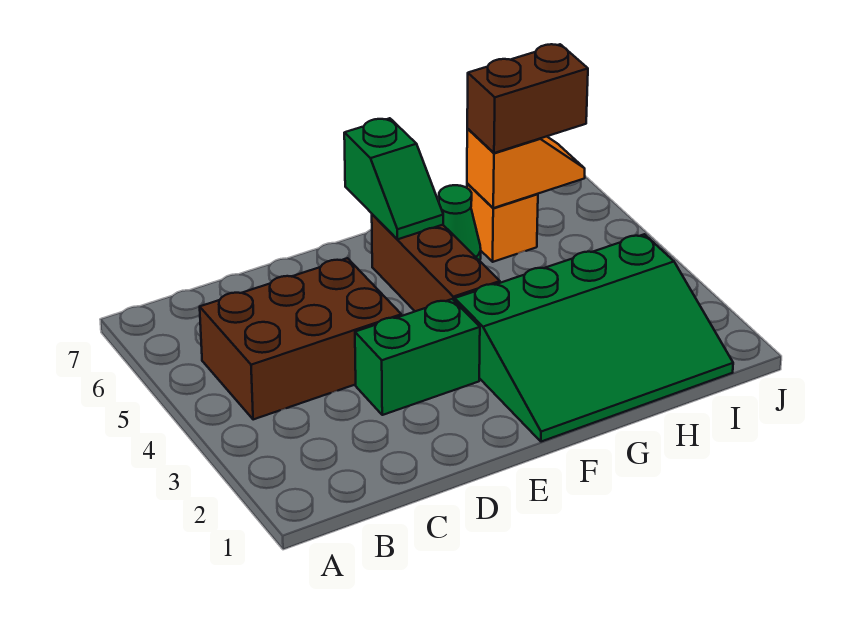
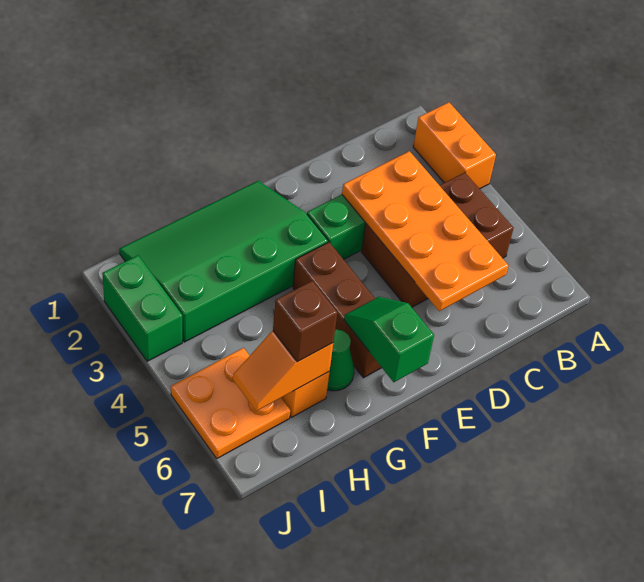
none -> orange brick A2:A3 level 1
none -> orange plate C3:D6 level 2
brown brick H6:I6 level 3 -> brown brick H6 level 3
none -> orange plate I5:J6 level 1
none -> green brick J2:J3 level 1

